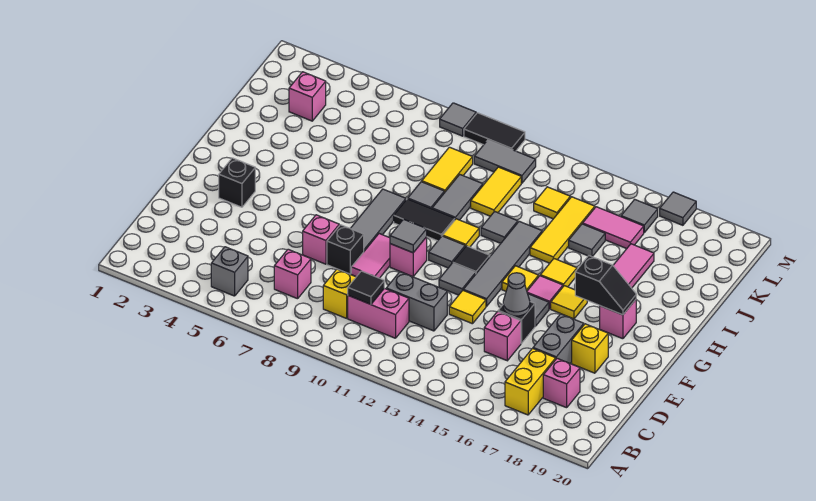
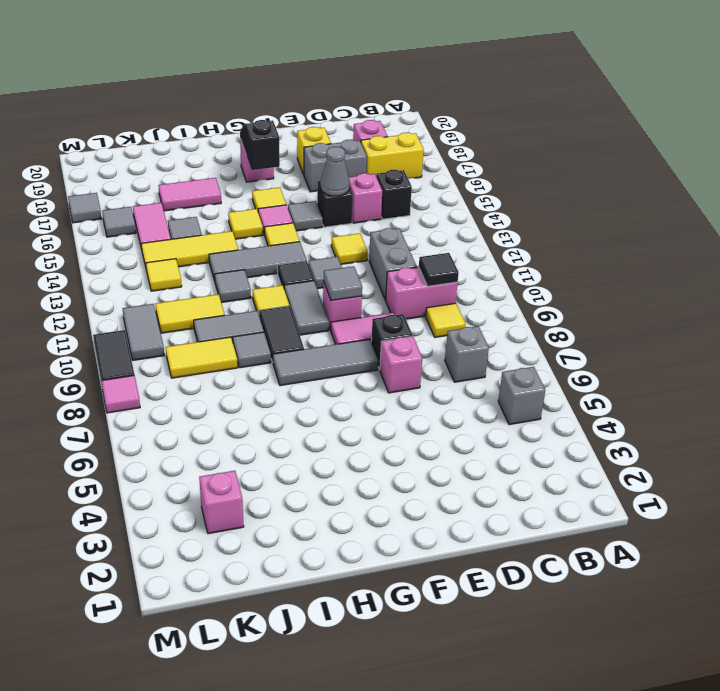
pink brick C7 level 1 -> grey brick C7 level 1
yellow brick C9 level 1 -> yellow tile C9 level 1
pink brick C10:C11 level 1 -> pink brick C10:D10 level 1
black brick F3 level 1 -> black brick C15 level 1
grey tile F13:I13 level 1 -> grey tile G13:I13 level 1
grey tile G11 level 1 -> grey tile G10:G11 level 1
grey tile M8 level 1 -> pink tile M8 level 1

